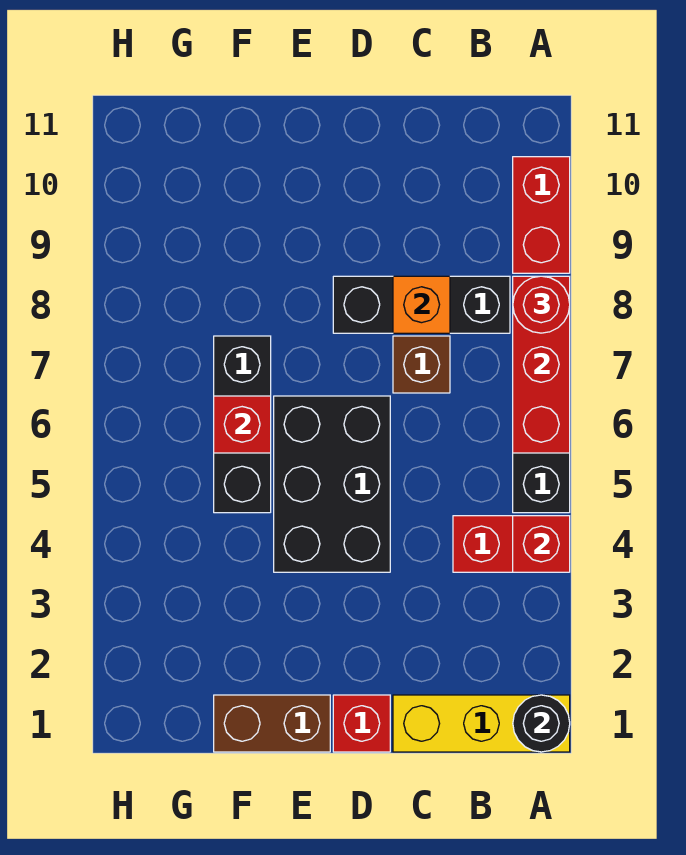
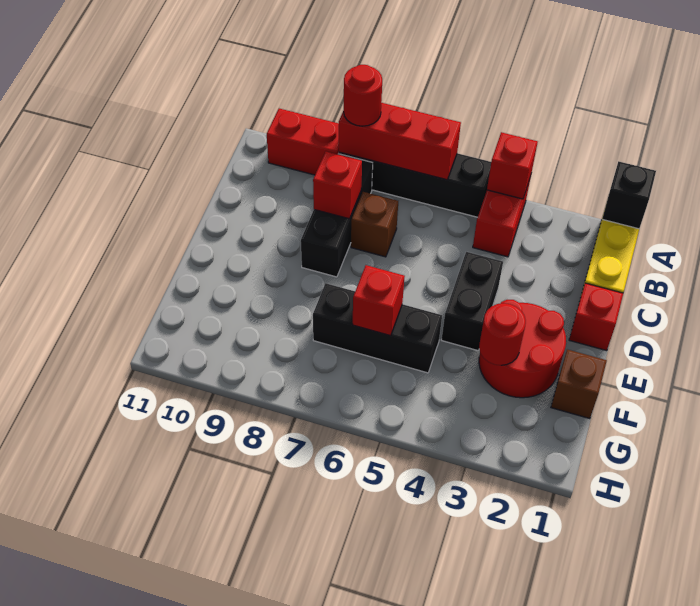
black round brick A1 level 2 -> black brick A1 level 2
orange brick C8 level 2 -> red brick C8 level 2
black brick D4:E6 level 1 -> black brick D4:E4 level 1
brown brick E1:F1 level 1 -> brown brick F1 level 1
none -> red round brick E2:F3 level 1
none -> red round brick F3 level 2

